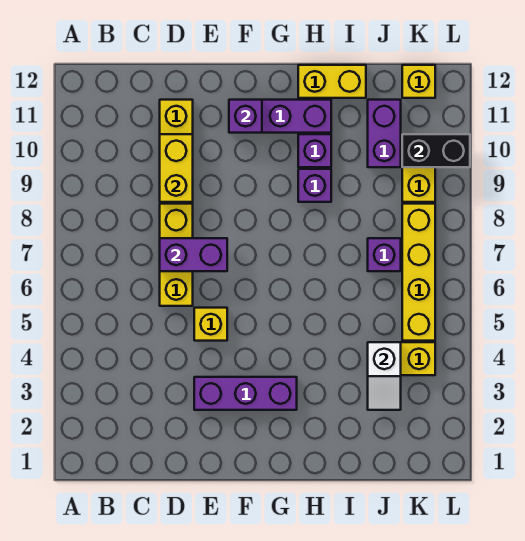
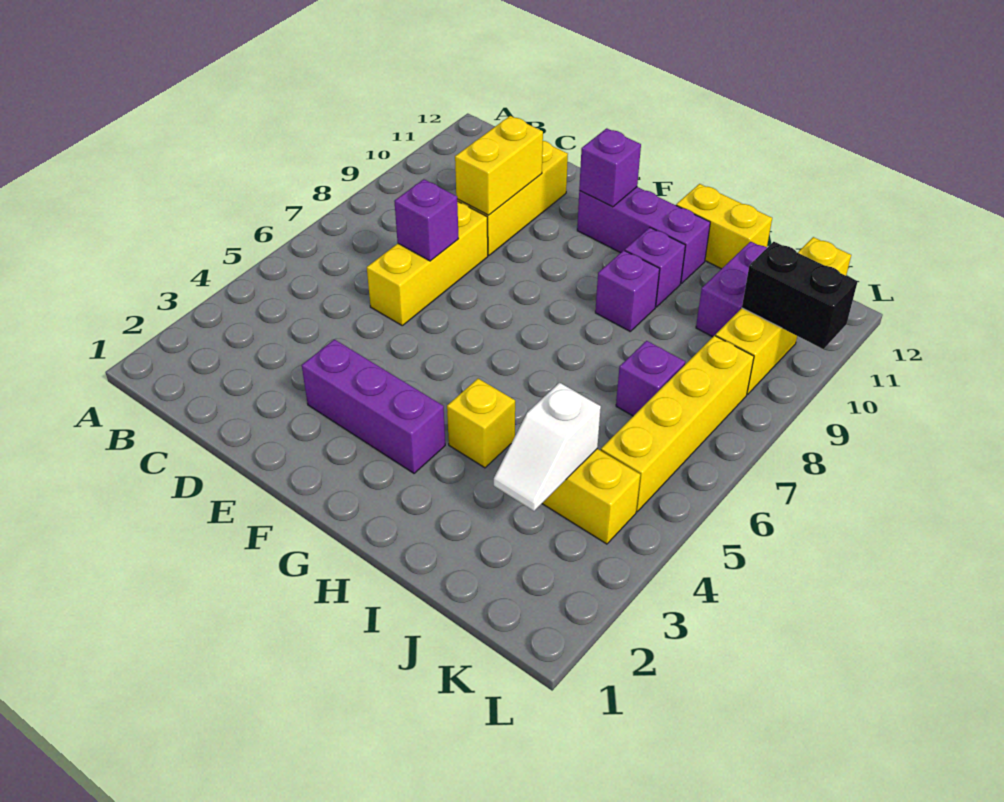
purple brick D7:E7 level 2 -> purple brick D7 level 2
yellow brick E5 level 1 -> yellow brick H4 level 1

